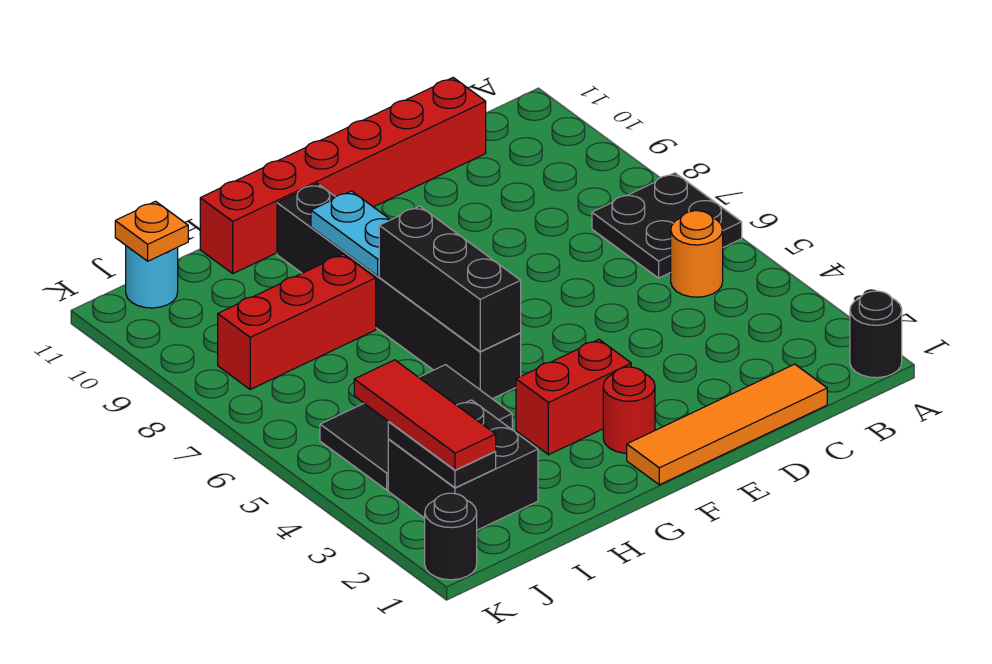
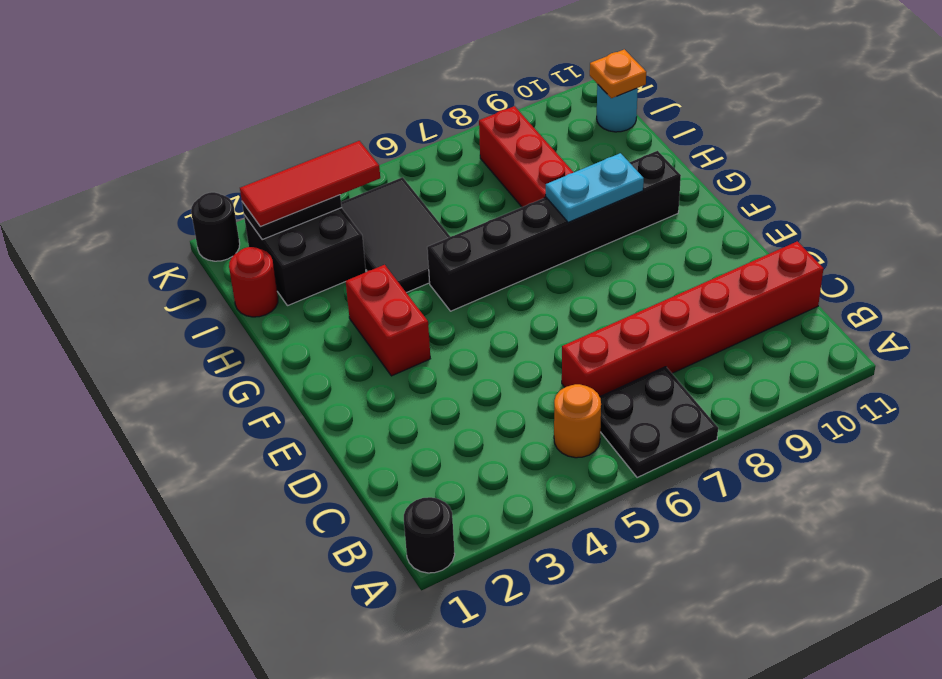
orange tile C1:F1 level 1 -> none
red brick C11:H11 level 1 -> red brick C6:C11 level 1
red round brick F2 level 1 -> red round brick I1 level 1
black brick G5:G7 level 2 -> none

